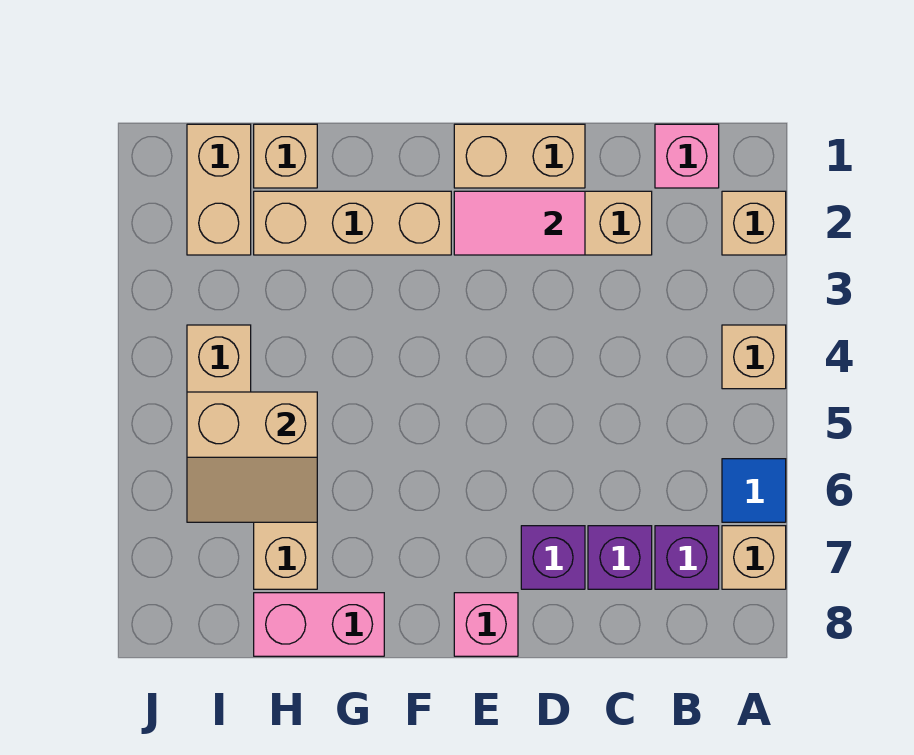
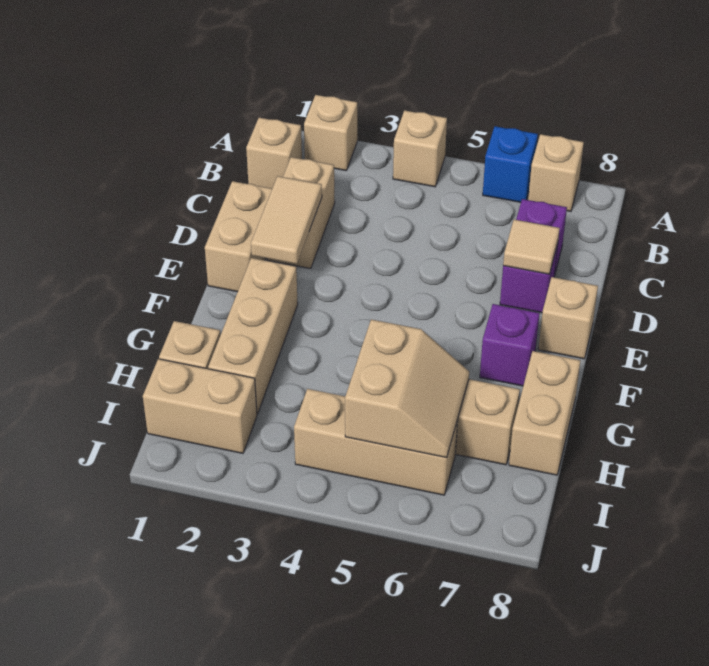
blue tile A6 level 1 -> blue brick A6 level 1
pink brick B1 level 1 -> tan brick B1 level 1
purple brick B7 level 1 -> purple brick F7 level 1
pink tile D2:E2 level 2 -> tan tile D2:E2 level 2
none -> tan tile D7 level 2
pink brick E8 level 1 -> tan brick E8 level 1
pink brick G8:H8 level 1 -> tan brick G8:H8 level 1

